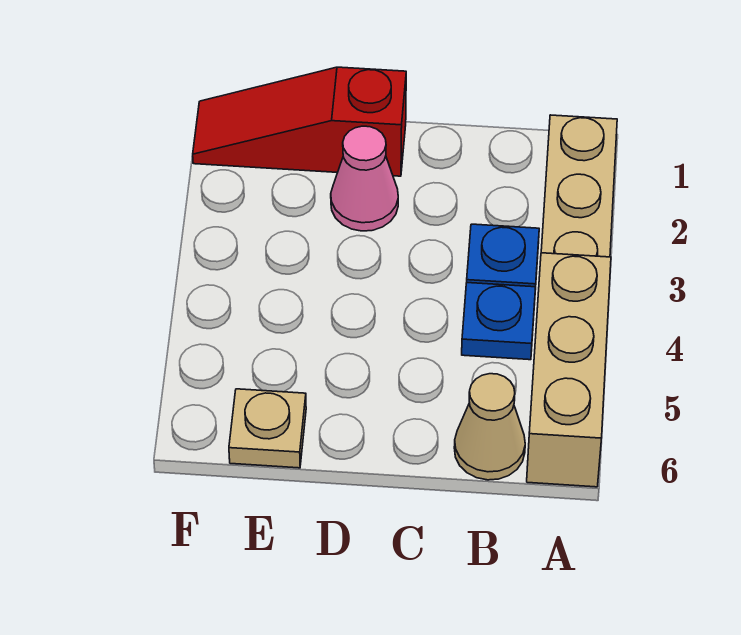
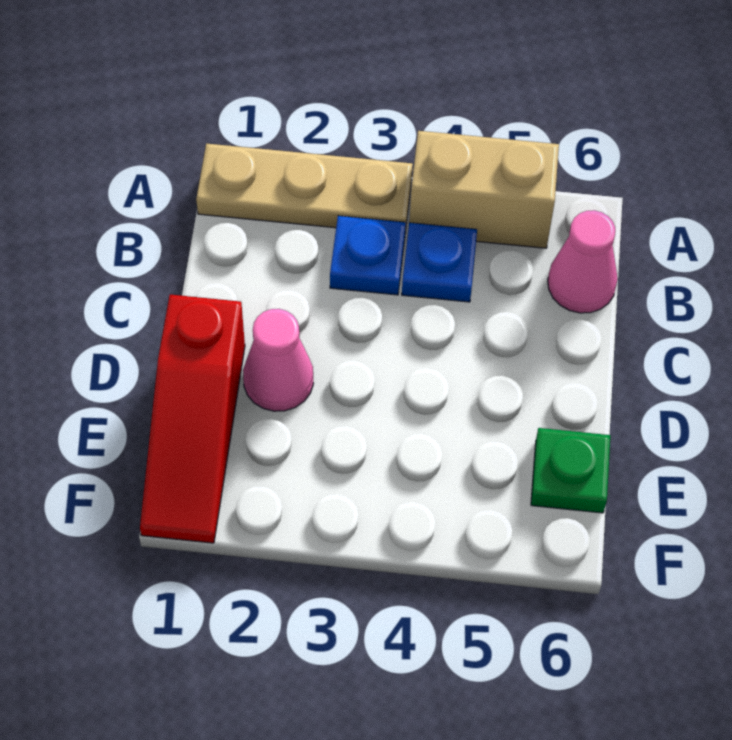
tan brick A4:A6 level 1 -> tan brick A4:A5 level 1
tan cone B6 level 1 -> pink cone B6 level 1
tan plate E6 level 1 -> green plate E6 level 1

